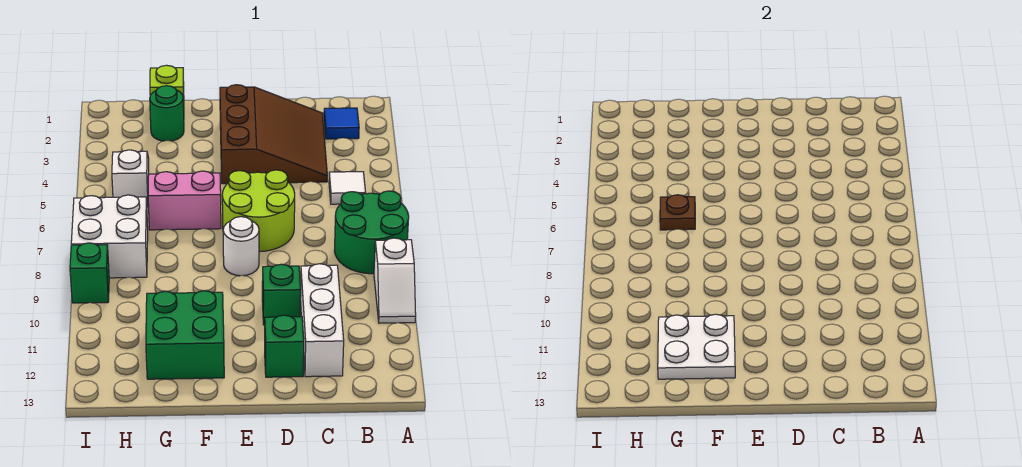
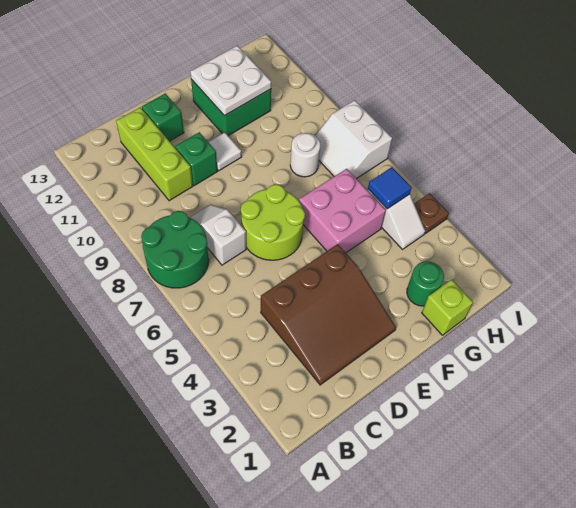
white slope A9:A10 level 1 top 9 -> white slope C7:C8 level 1 top 7
blue tile B2 level 1 -> blue tile H5 level 2
white tile B5 level 1 -> white tile E10 level 1
brown slope C2:E4 level 1 top E -> brown slope C2:E4 level 1 top 4
white brick C10:C12 level 1 -> lime brick C10:C12 level 1
white round brick E8 level 1 -> white round brick G8 level 1
pink brick F6:G6 level 1 -> pink brick F5:G6 level 1
brown plate G6 level 2 -> brown plate I4 level 1
white brick H7:I8 level 1 -> white slope H7:I8 level 1 top I
green brick I9 level 1 -> none

